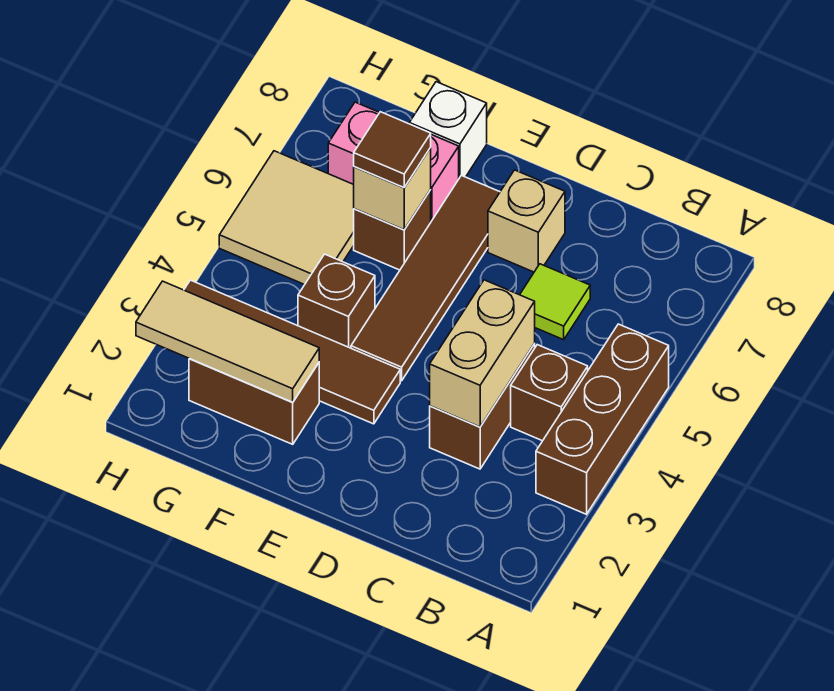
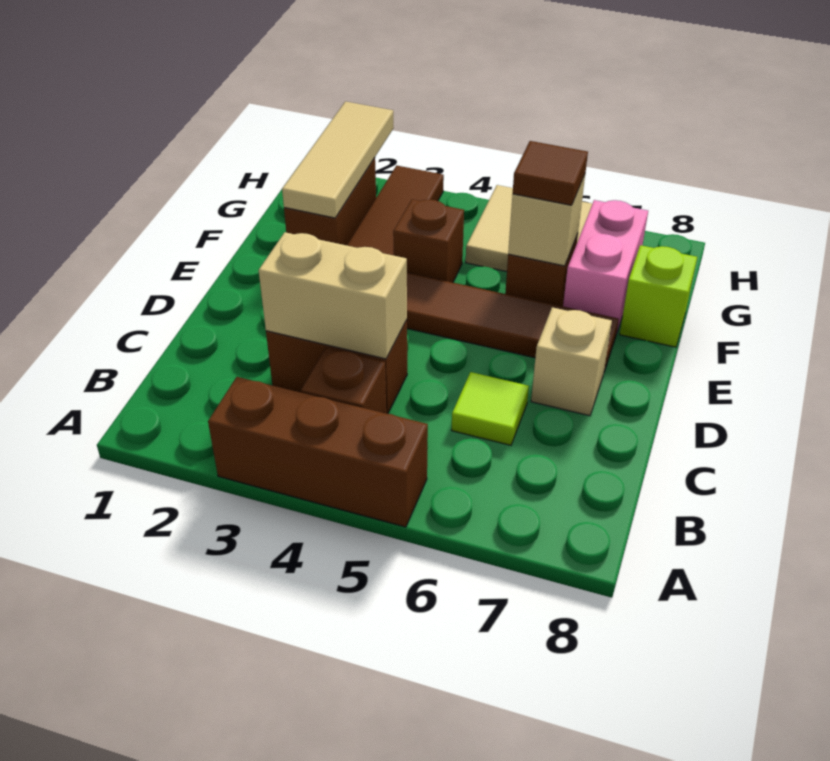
white brick F8 level 1 -> lime brick F8 level 1

